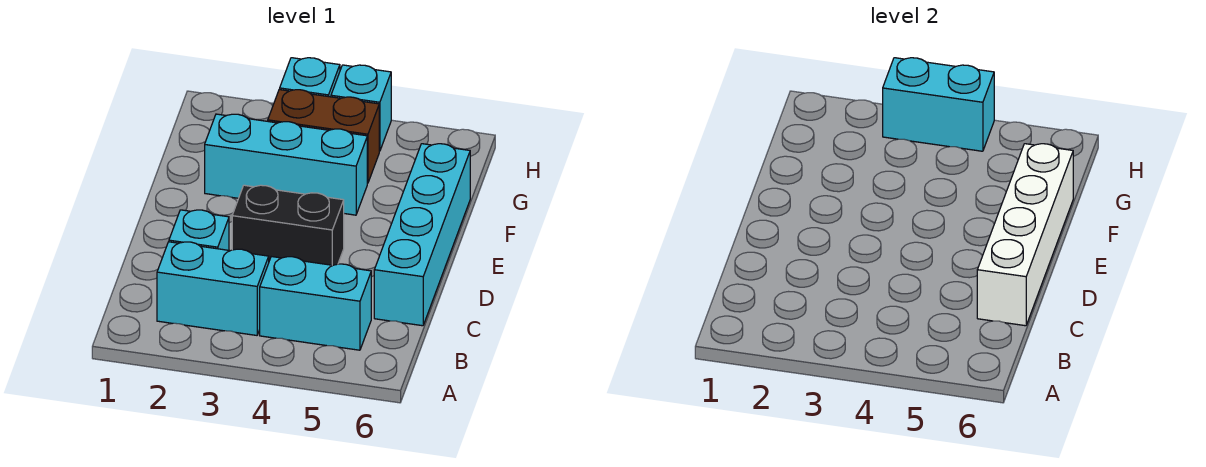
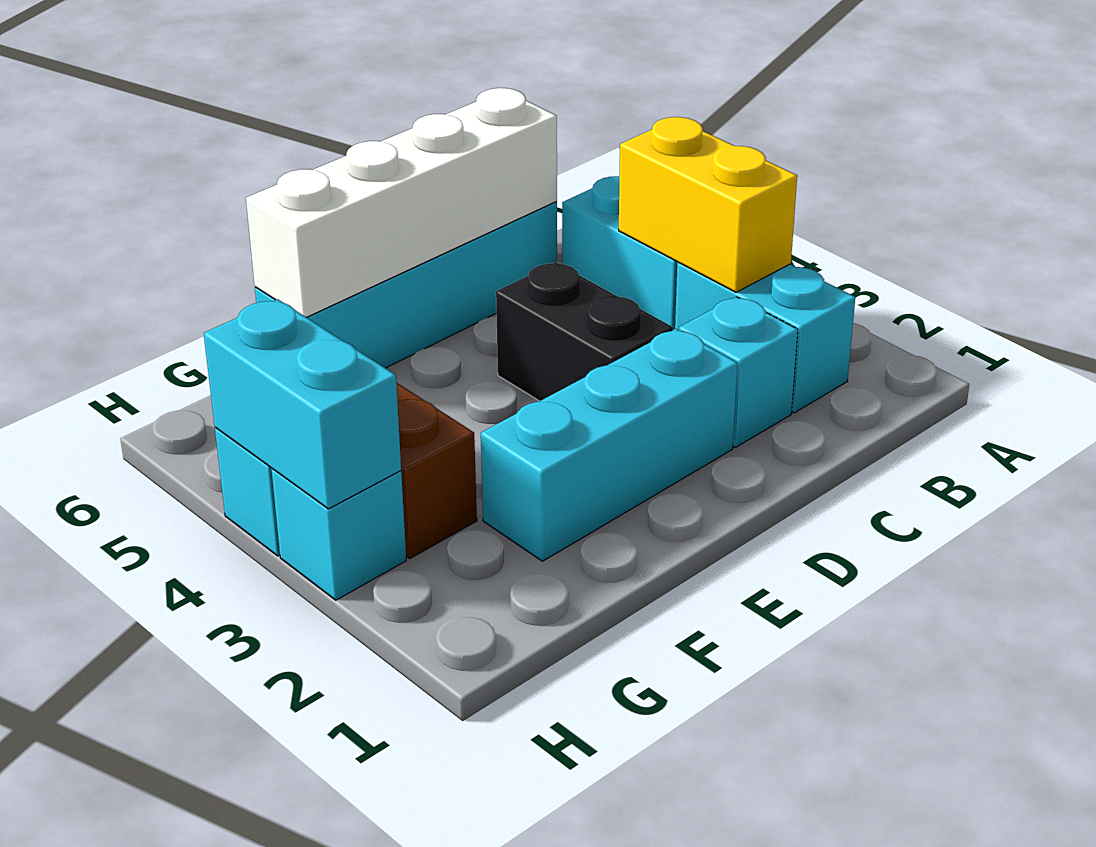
none -> yellow brick B3:B4 level 2
cyan brick F2:F4 level 1 -> cyan brick D2:F2 level 1

